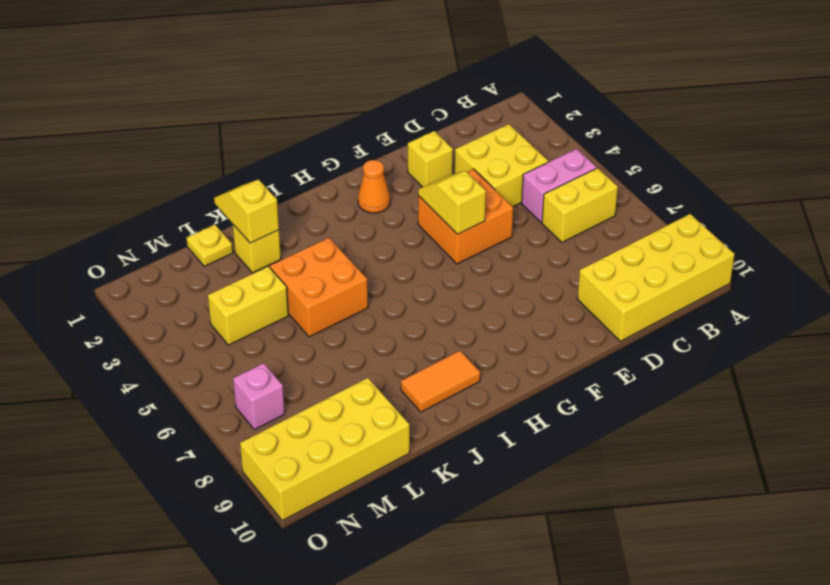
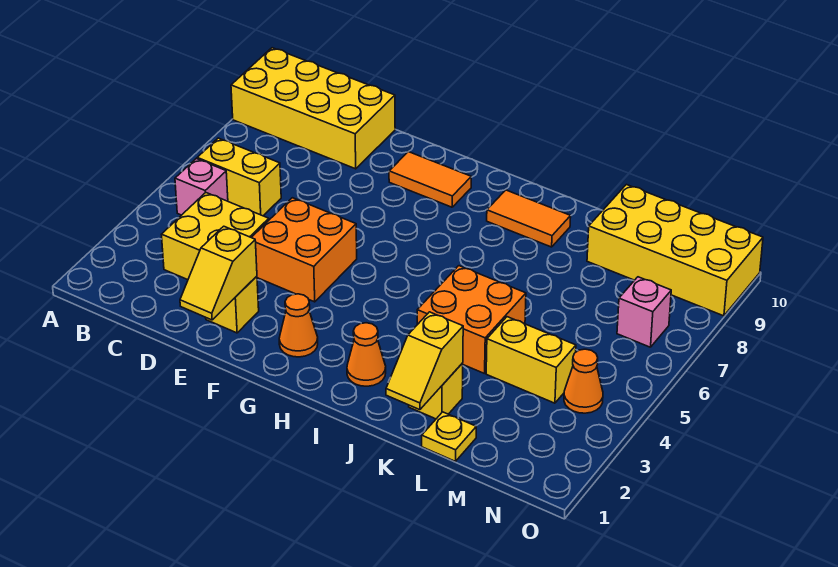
pink brick B5:C5 level 1 -> pink brick B5 level 1
yellow slope F4:F5 level 2 top 5 -> yellow slope E1:E2 level 2 top 2
none -> orange tile F9:G9 level 1
none -> orange cone I2 level 1
none -> orange cone N4 level 1

